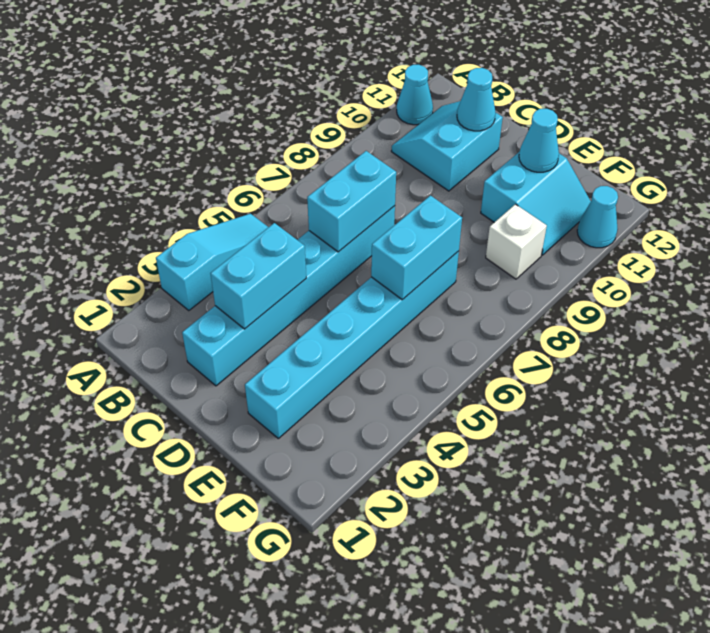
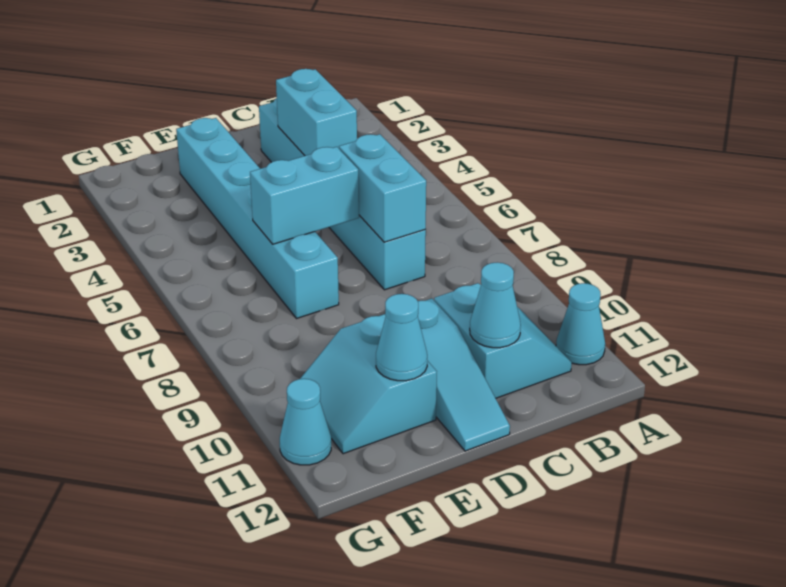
cyan slope A3:A5 level 1 top 3 -> cyan slope D10:D12 level 1 top 10
cyan brick E6:E7 level 2 -> cyan brick D6:E6 level 2
white brick F9 level 1 -> none

